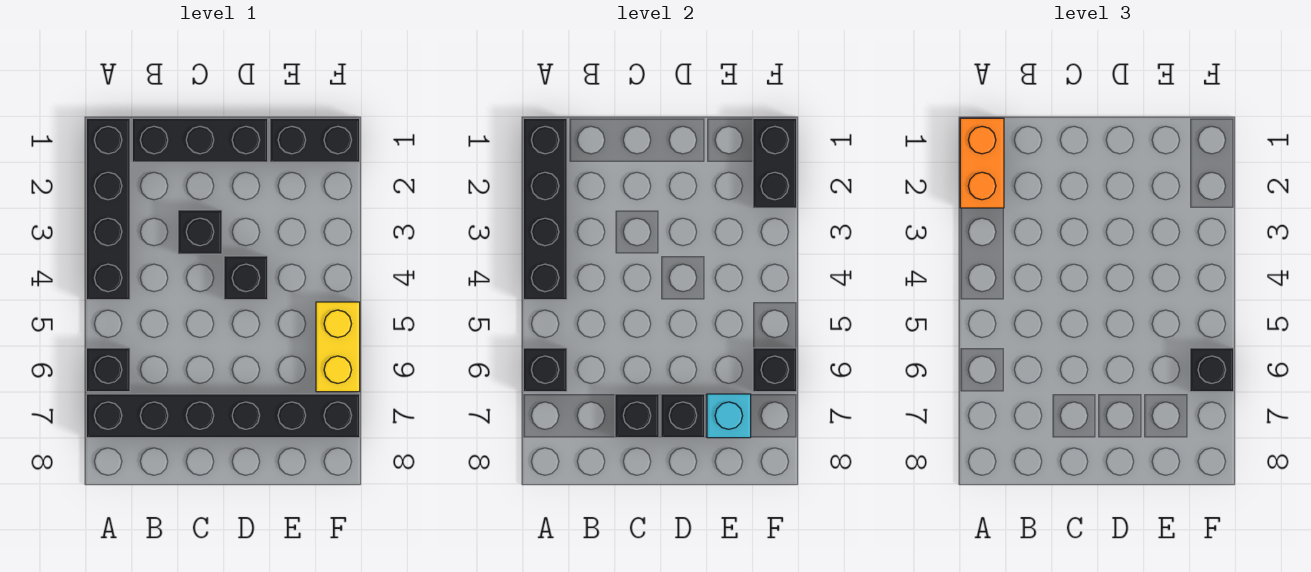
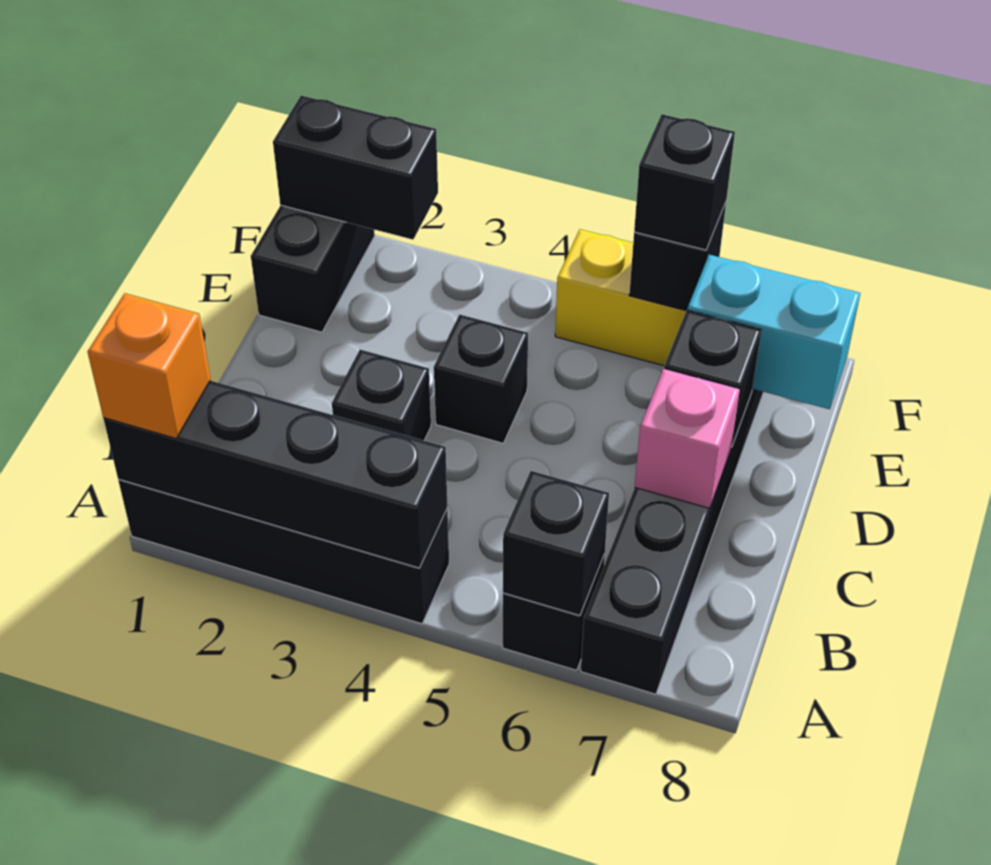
orange brick A1:A2 level 3 -> orange brick A1 level 3
black brick B1:D1 level 1 -> none
black brick C7 level 2 -> pink brick C7 level 2
cyan brick E7 level 2 -> cyan brick E7:E8 level 2

